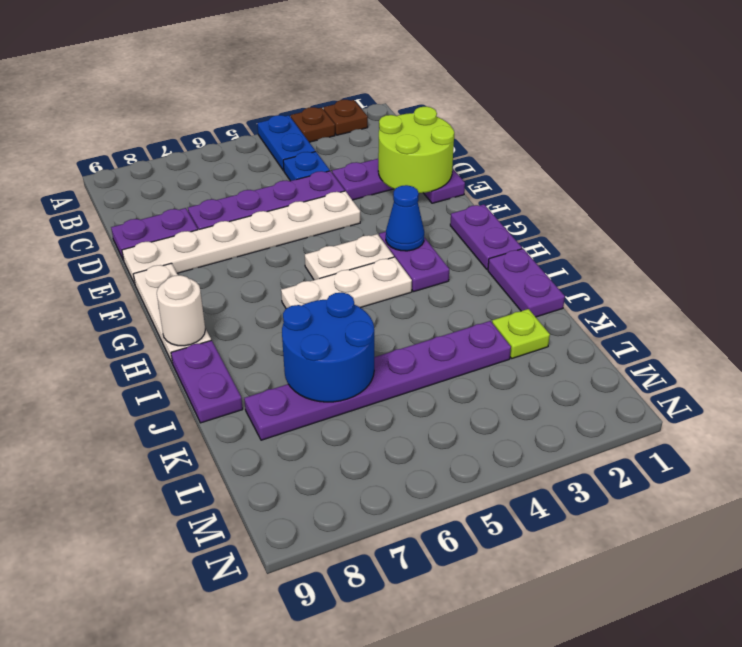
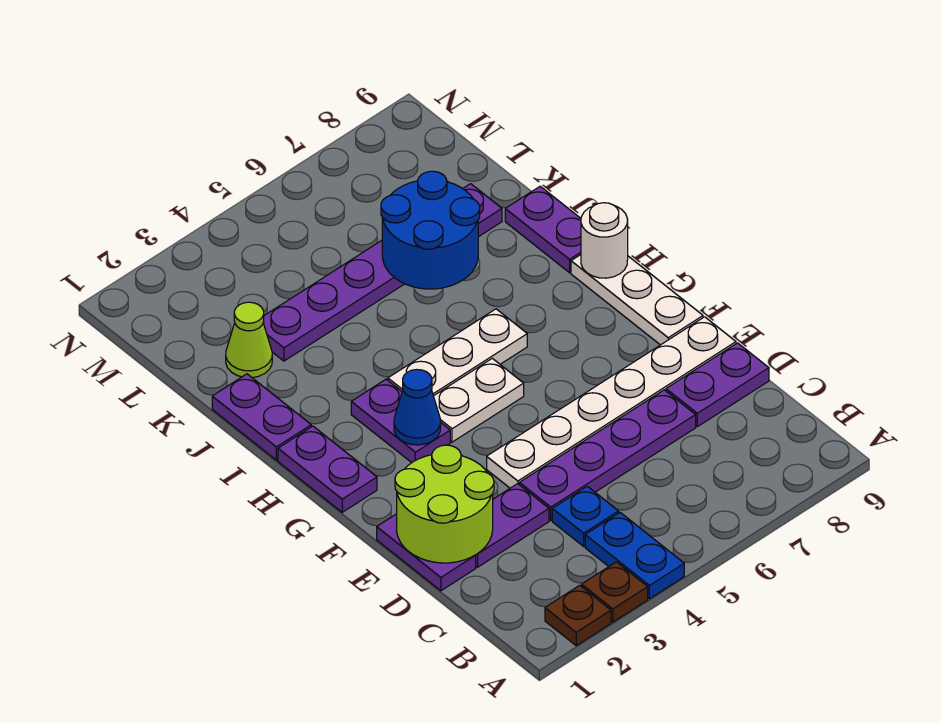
lime plate K2 level 1 -> lime cone K2 level 1

